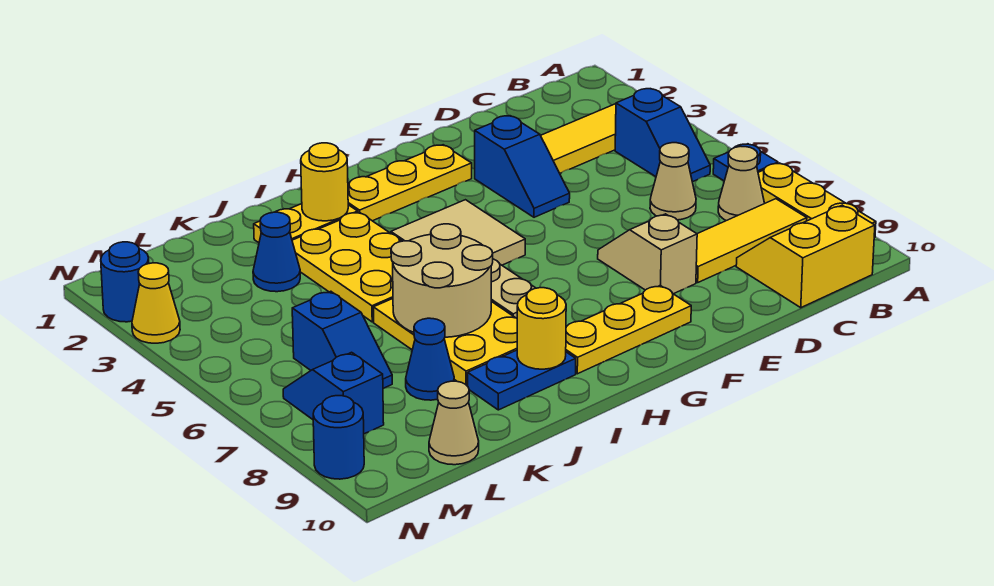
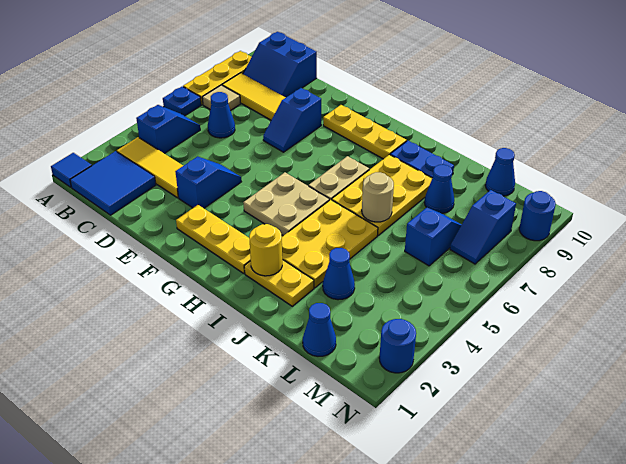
none -> blue tile A1 level 1
none -> blue tile B1:C2 level 1
tan cone B7 level 1 -> tan tile B7 level 1
yellow slope B9:C10 level 1 top 10 -> blue slope B9:C10 level 1 top 10
tan cone C6 level 1 -> blue cone C6 level 1
tan slope E7:E8 level 1 top 8 -> blue slope E7:E8 level 1 top 8
tan tile G4:H5 level 1 -> tan plate G4:H5 level 1
tan round brick I6:J7 level 2 -> tan round brick J6 level 2
yellow round brick I9 level 2 -> none
none -> blue cone L1 level 1
tan cone L10 level 1 -> blue cone L10 level 1
yellow cone N3 level 1 -> none

